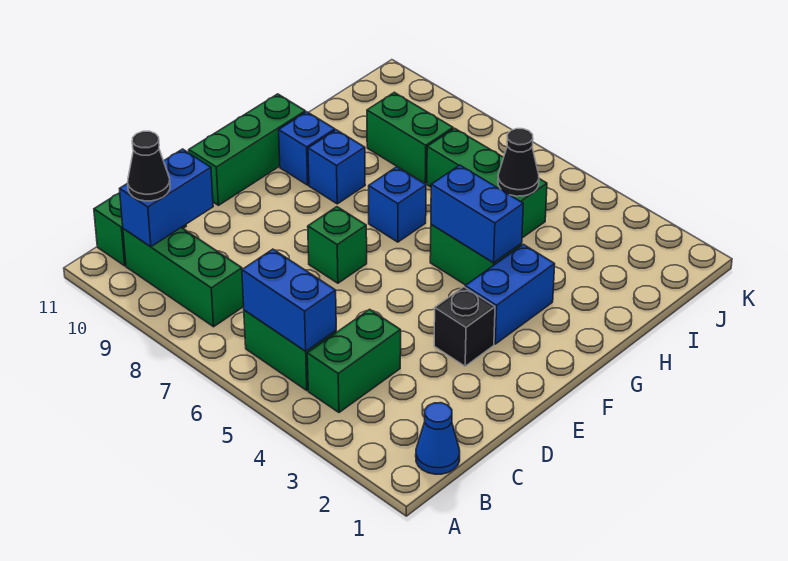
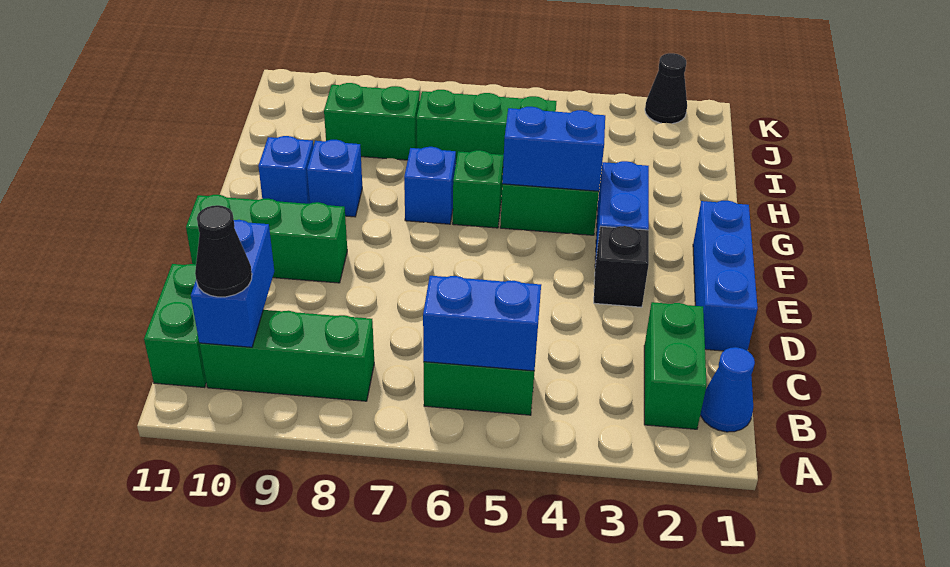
green brick B4:C4 level 1 -> green brick B2:C2 level 1
none -> blue brick D1:F1 level 1
green brick E7 level 1 -> green brick G6 level 1
green brick E11:G11 level 1 -> green brick E9:E11 level 1
black cone I5 level 2 -> black cone K2 level 1

